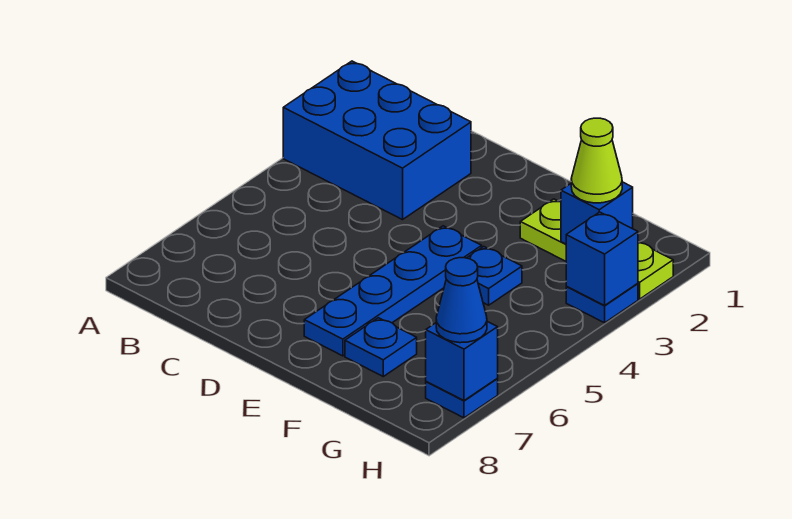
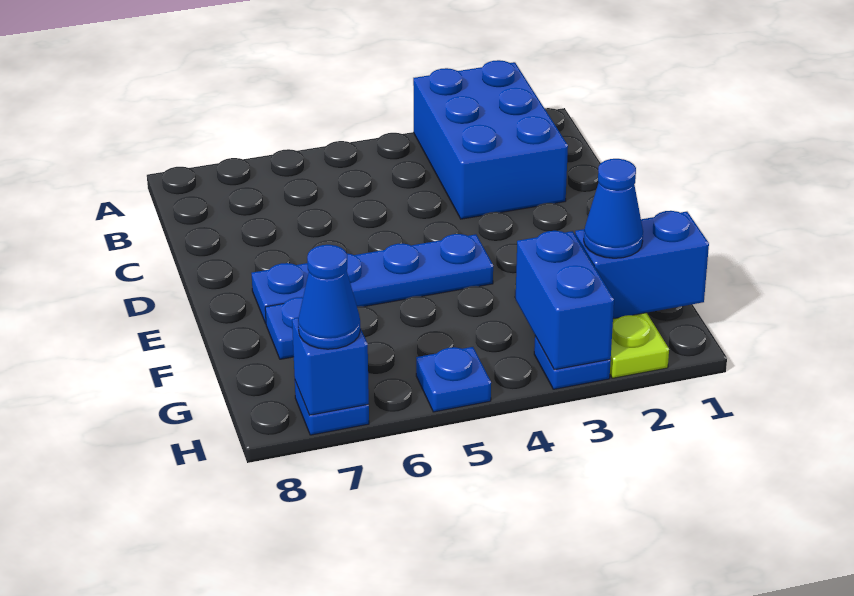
blue plate F4 level 1 -> blue plate H5 level 1
blue brick G2 level 2 -> blue brick G1:G2 level 2
lime cone G2 level 3 -> blue cone G2 level 3
blue brick H3 level 2 -> blue brick G3:H3 level 2

